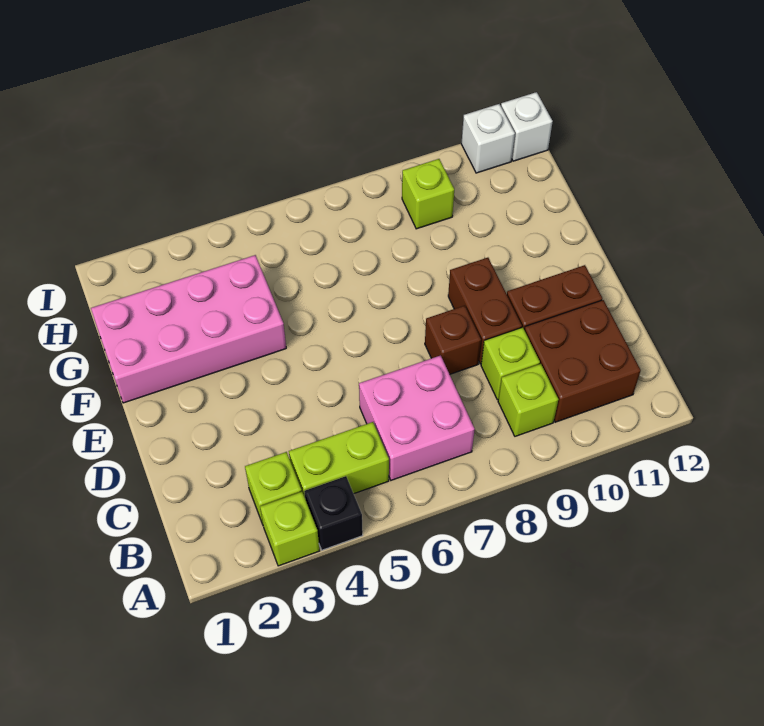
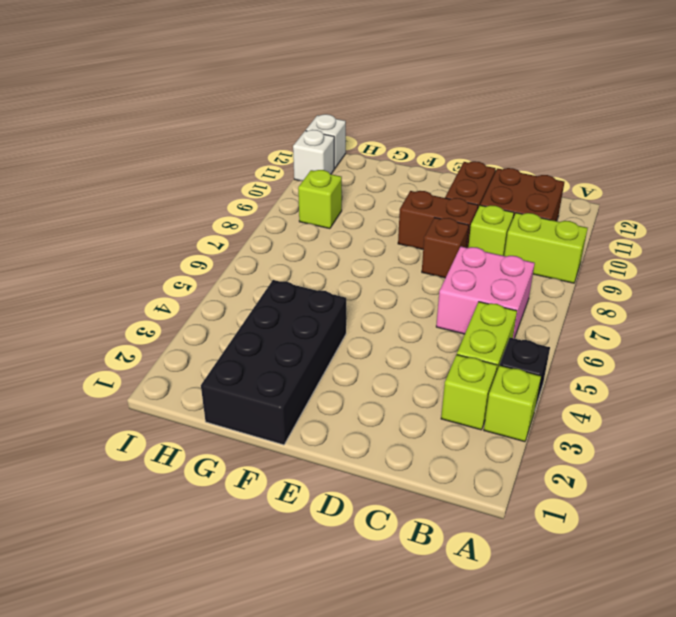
lime brick B9 level 1 -> lime brick A9:B9 level 1
pink brick F1:G4 level 1 -> black brick F1:G4 level 1

